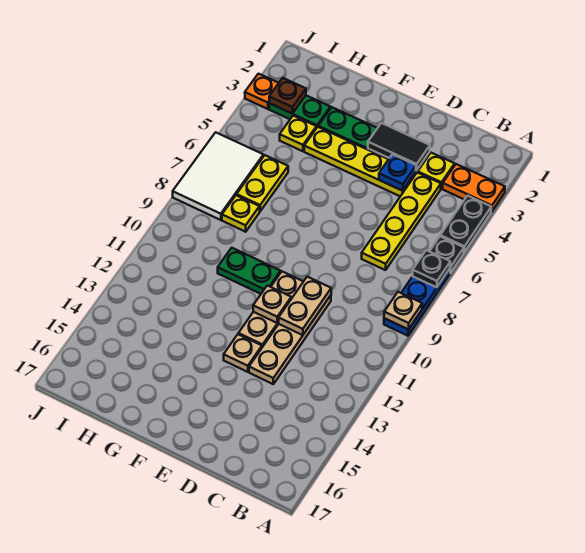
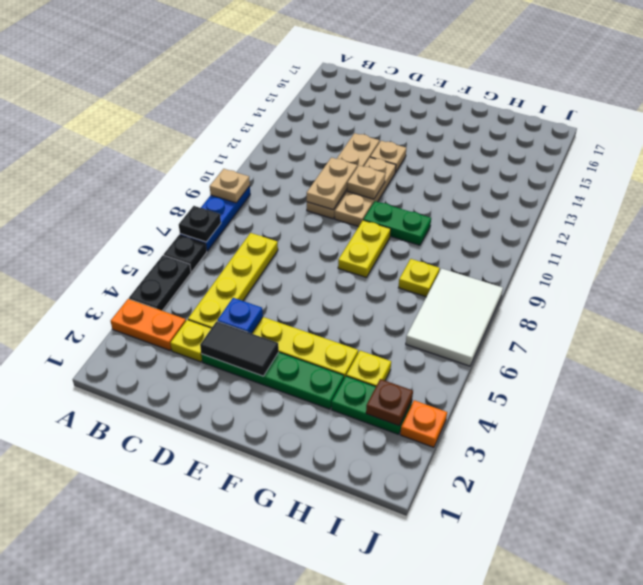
yellow plate H6:H7 level 1 -> yellow plate F8:F9 level 1

